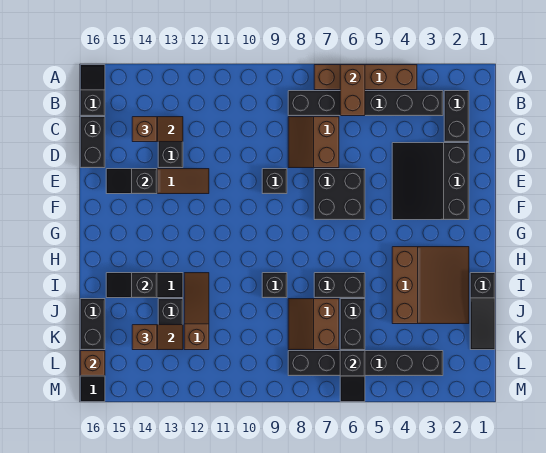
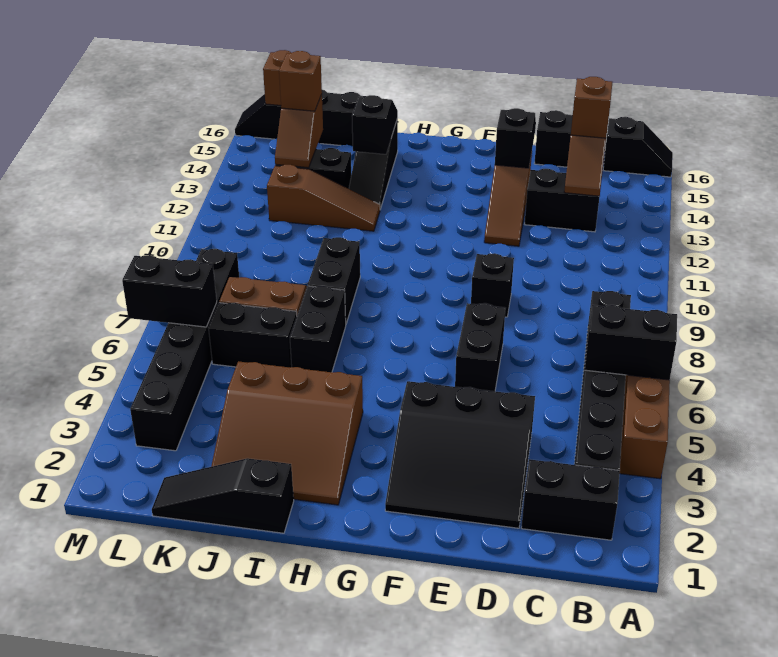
brown brick A6:B6 level 2 -> black brick A6:B6 level 2
brown slope C7:D8 level 1 top 7 -> none
black slope D2:F4 level 1 top 2 -> black slope D2:F4 level 1 top 4
black brick E6:F7 level 1 -> black brick E6:E7 level 1
black brick I9 level 1 -> black brick I8:I9 level 1
black slope L6:M6 level 2 top L -> black brick L6:M6 level 2

